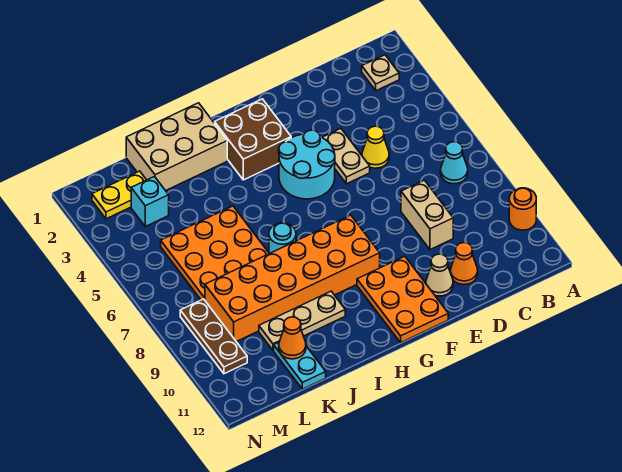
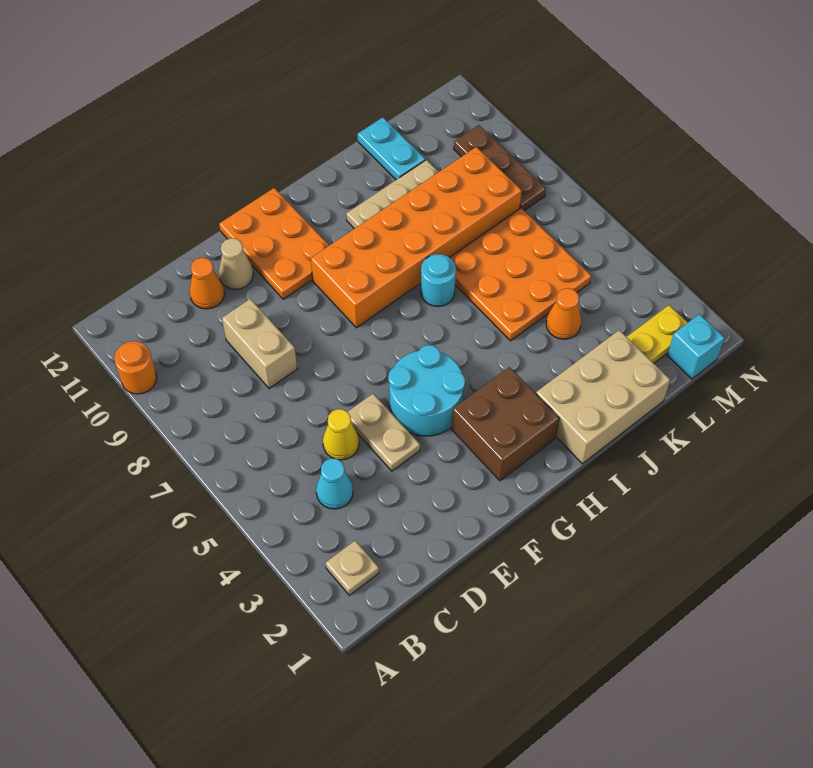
cyan cone B7 level 1 -> cyan cone C4 level 1
orange cone K11 level 2 -> orange cone K4 level 1
cyan brick L3 level 1 -> cyan brick M1 level 1

